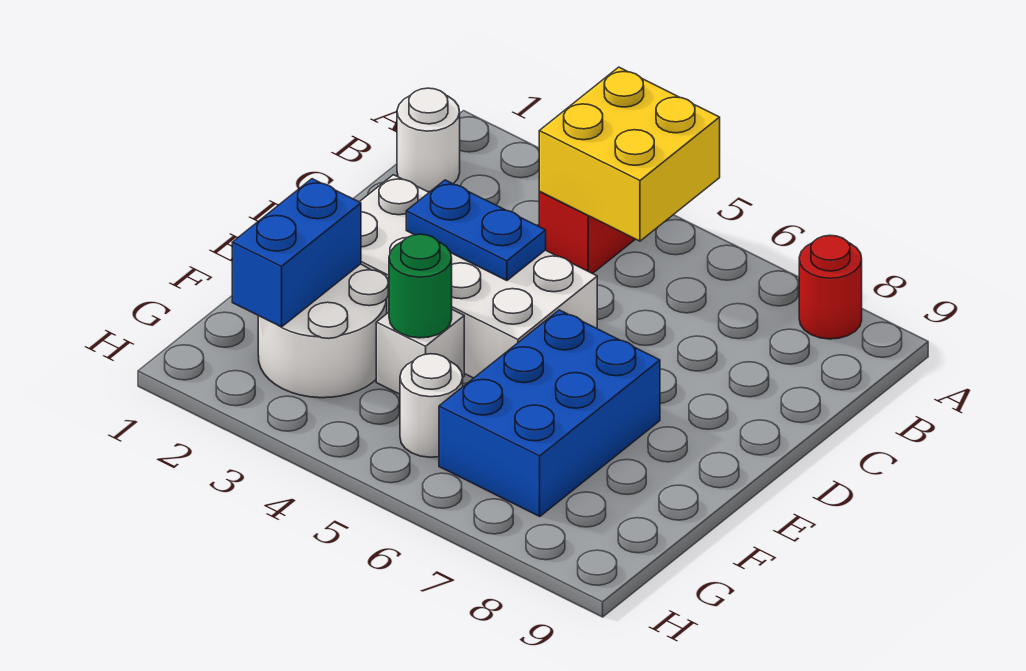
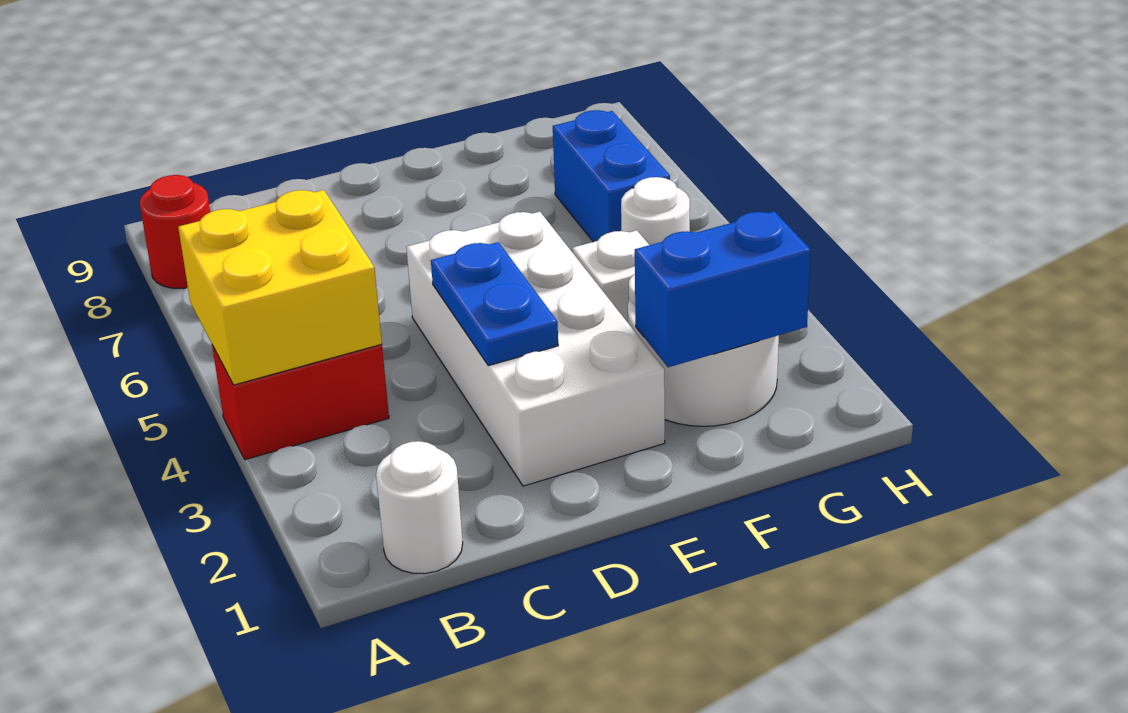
blue brick E6:G7 level 1 -> blue brick G6:G7 level 1
green round brick F4 level 2 -> none

